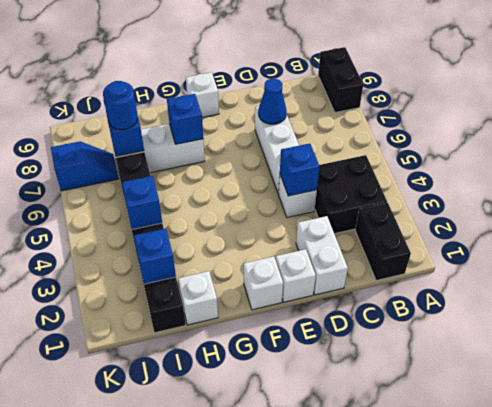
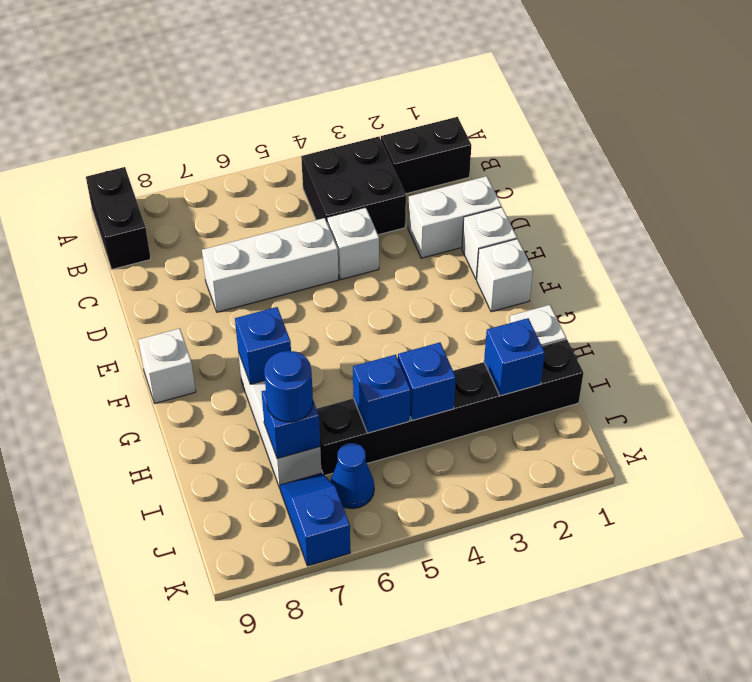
black brick A8:A9 level 1 -> black brick A9:B9 level 1
blue brick D4 level 2 -> blue brick I5 level 2
blue cone D7 level 2 -> blue cone J6 level 1

